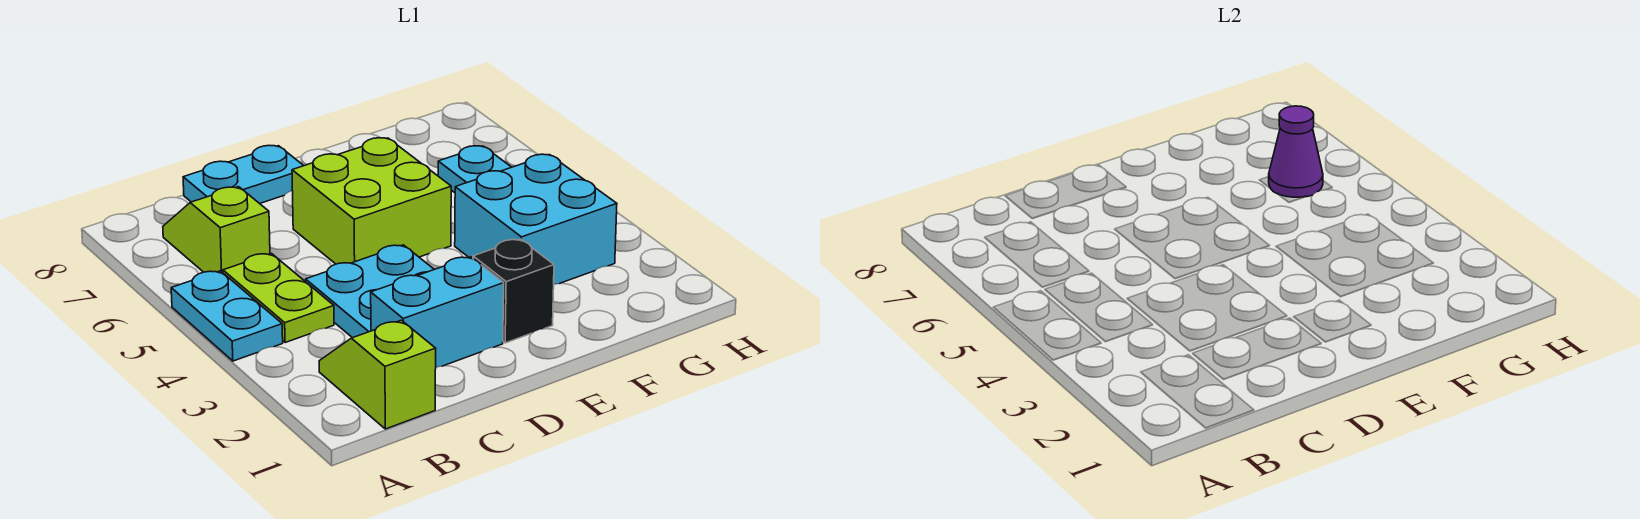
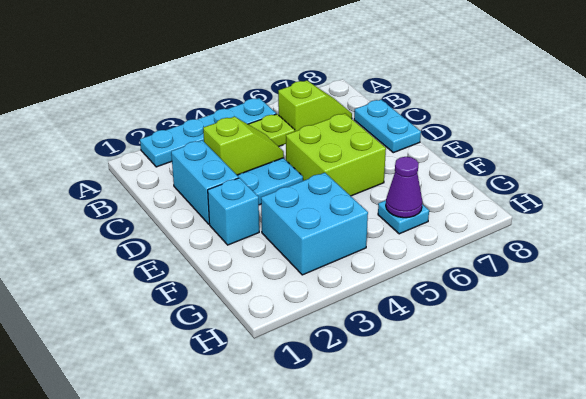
cyan plate A4:A5 level 1 -> cyan plate A2:A5 level 1
lime slope B1:B2 level 1 top 1 -> lime slope C3:C4 level 2 top 3
black brick E2 level 1 -> cyan brick E2 level 1

